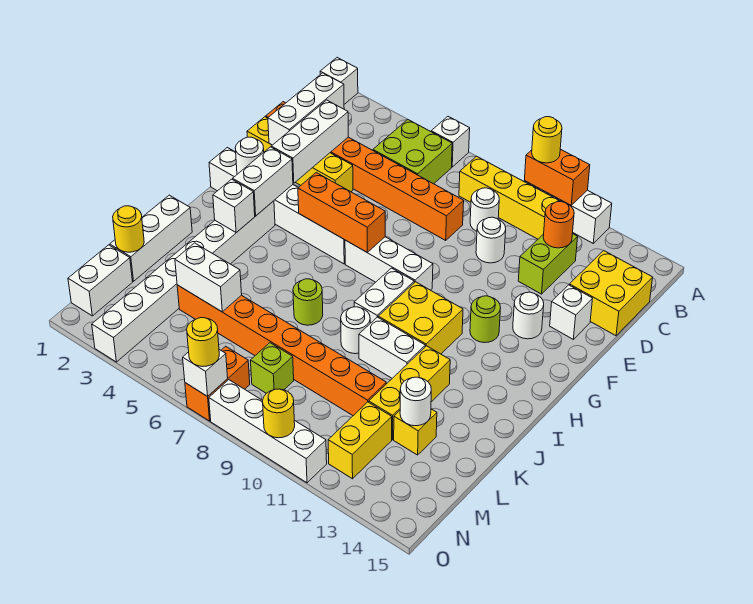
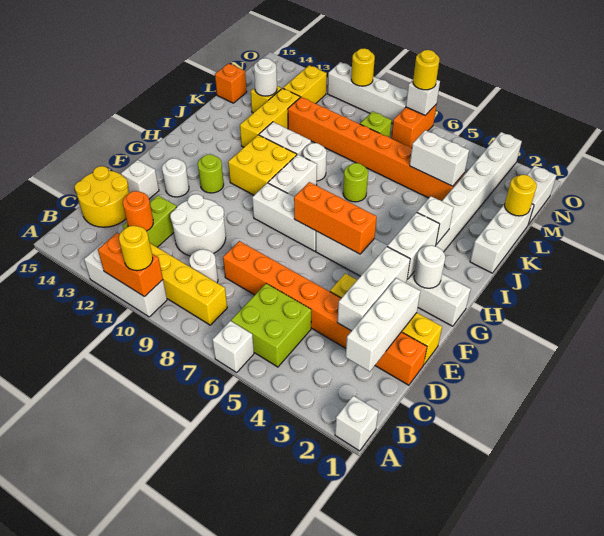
yellow brick C14:D15 level 1 -> yellow round brick C14:D15 level 1
white round brick D10 level 1 -> white round brick D10:E11 level 1
none -> orange brick L15 level 1

